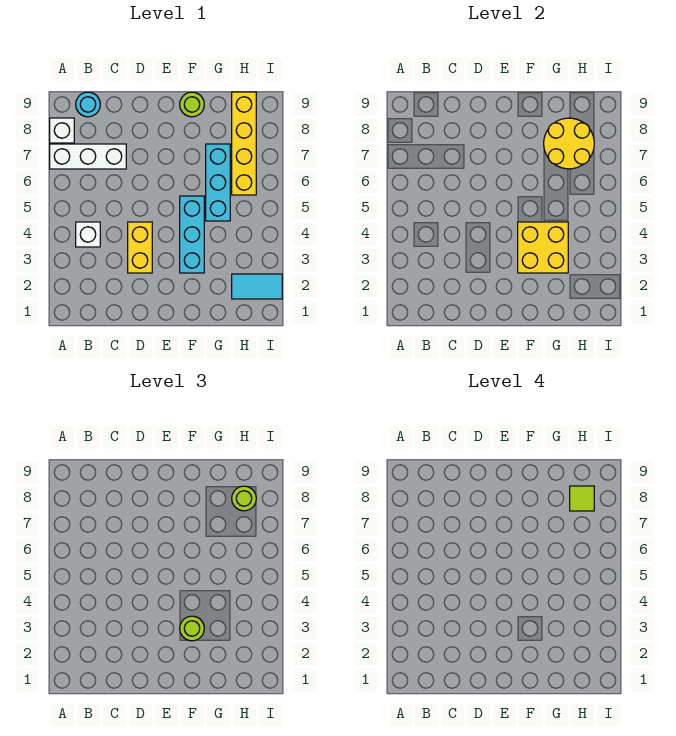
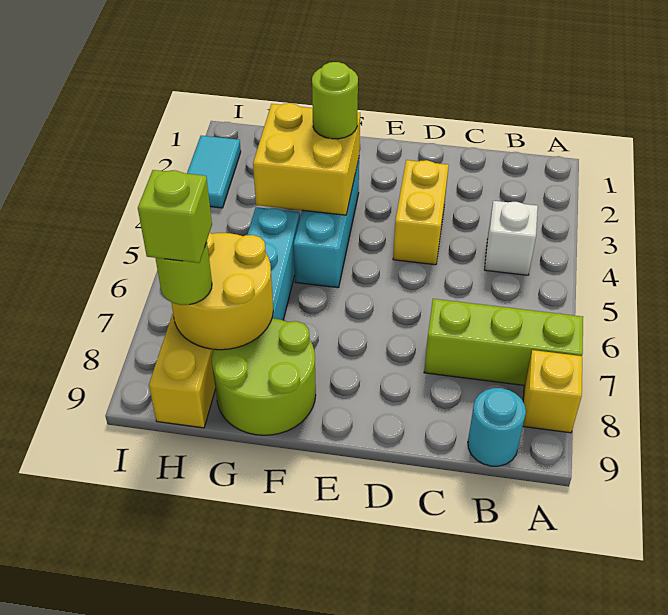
white brick A7:C7 level 1 -> lime brick A7:C7 level 1
white brick A8 level 1 -> yellow brick A8 level 1
lime round brick F9 level 1 -> lime round brick F8:G9 level 1
cyan tile H2:I2 level 1 -> cyan tile I2:I3 level 1
lime tile H8 level 4 -> lime brick H8 level 4

